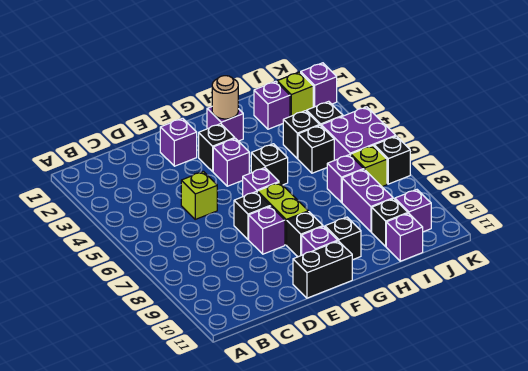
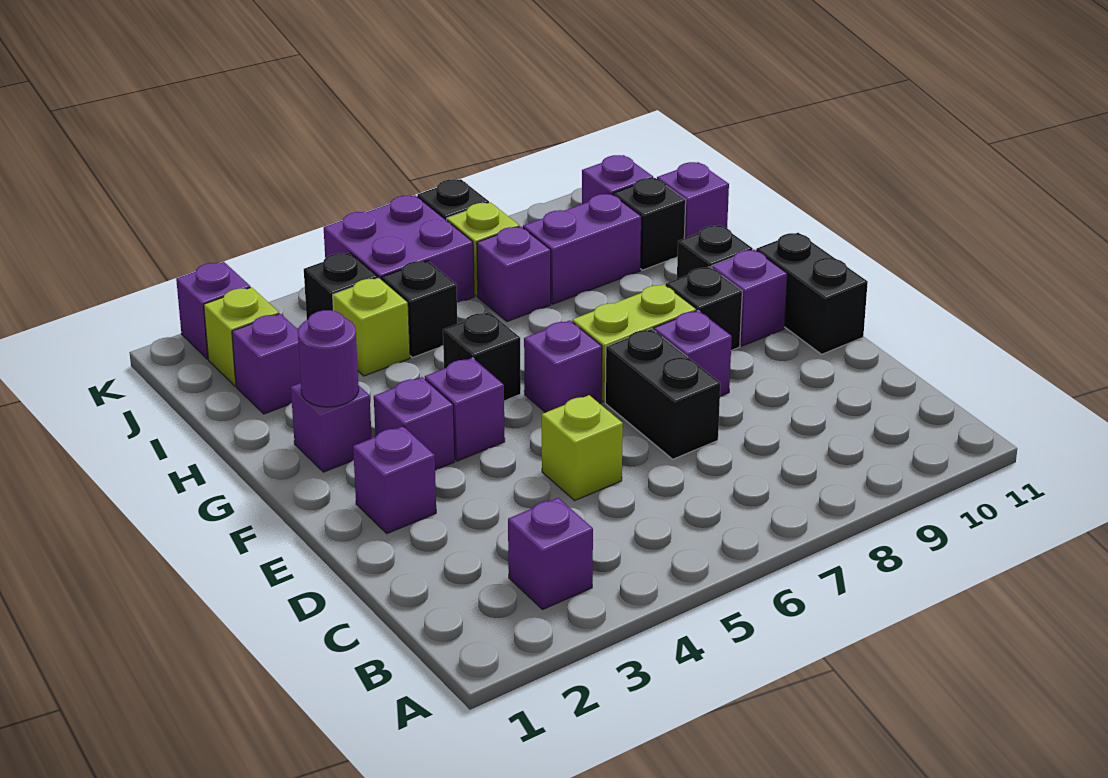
none -> purple brick B3 level 1
black brick E7 level 1 -> black brick D7:E7 level 1
black brick F3 level 1 -> purple brick F3 level 1
tan round brick G2 level 2 -> purple round brick G2 level 2
black brick I4 level 1 -> lime brick I4 level 1

